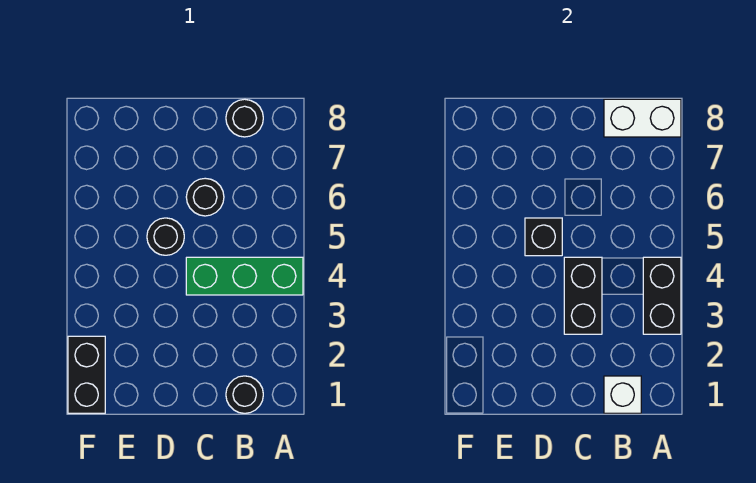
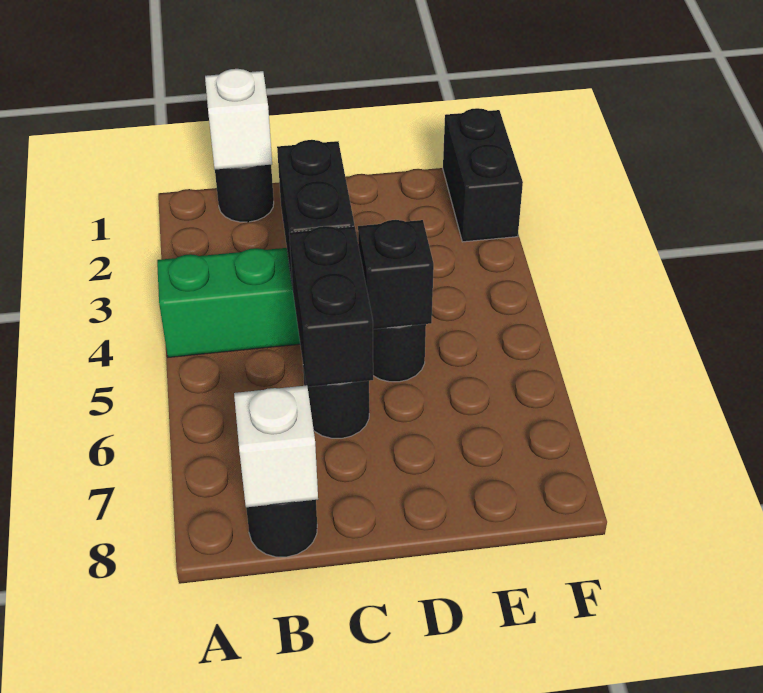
black brick A3:A4 level 2 -> black brick C5:C6 level 2
white brick A8:B8 level 2 -> white brick B8 level 2

